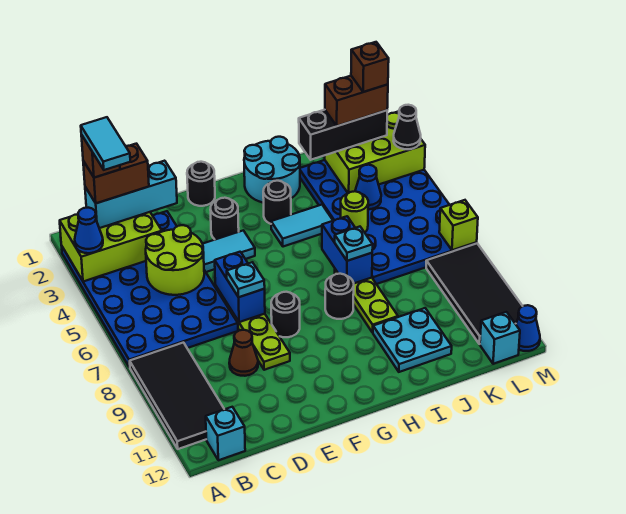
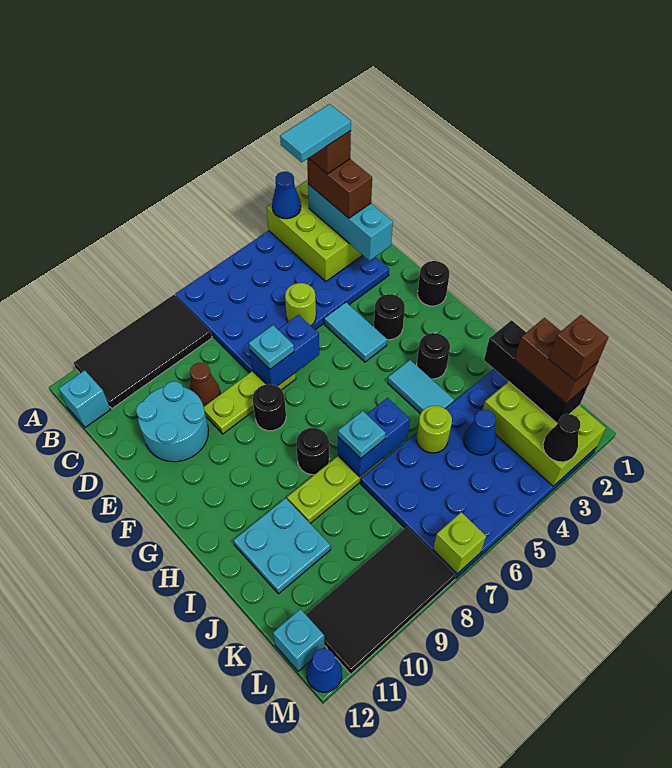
lime round brick C4:D5 level 2 -> lime round brick D5 level 2
cyan round brick H1:I2 level 1 -> cyan round brick D10:E11 level 1

